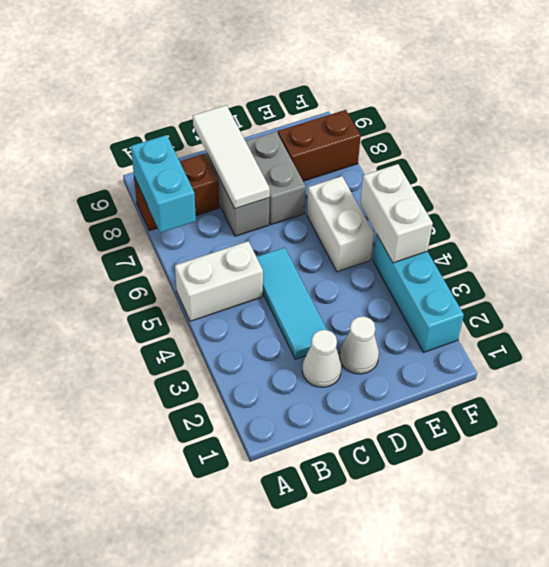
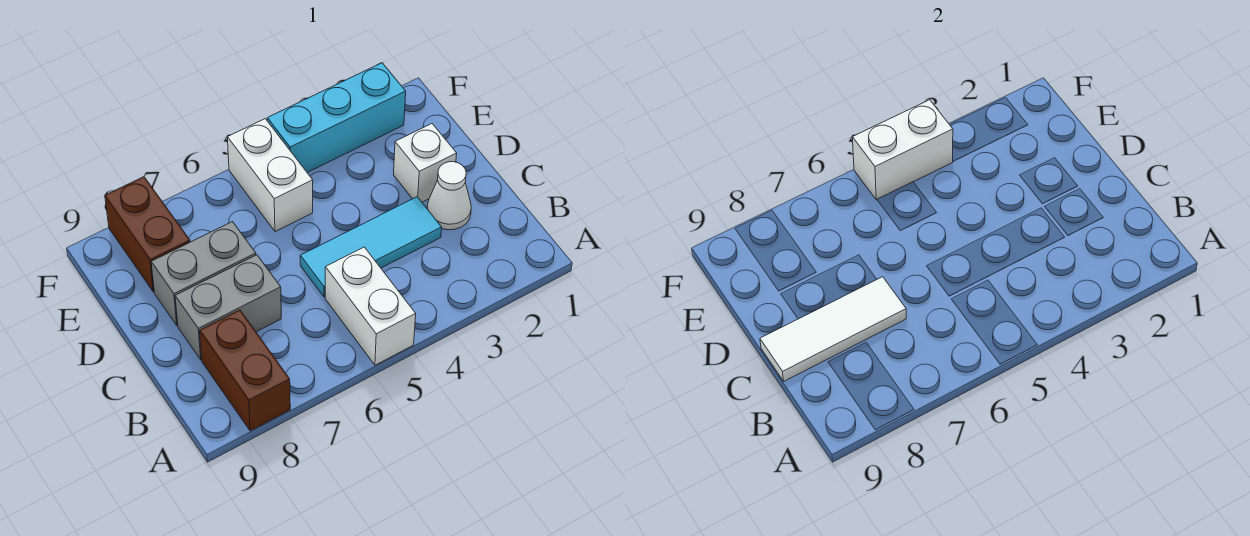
cyan brick A7:A8 level 2 -> none
white cone D2 level 1 -> white brick D2 level 1
white brick E5:E6 level 1 -> white brick E5:F5 level 1

